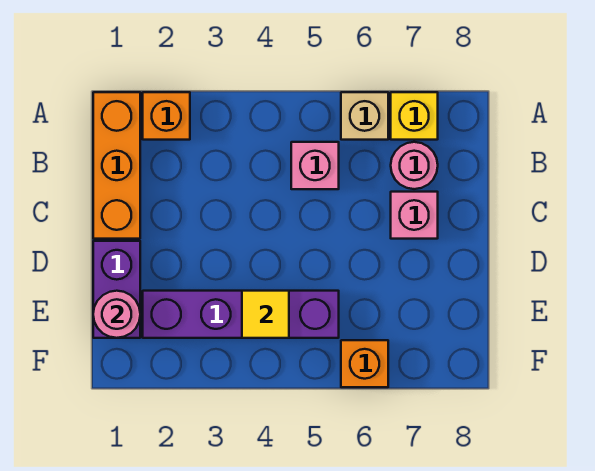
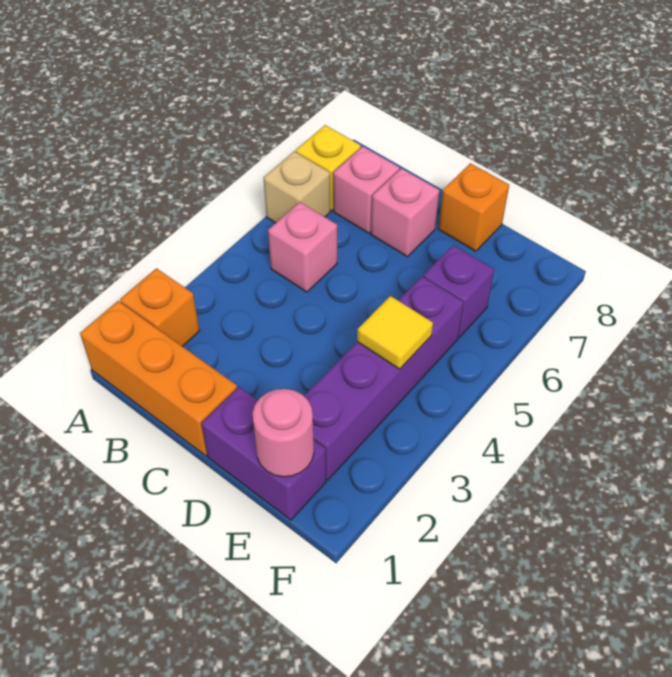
pink round brick B7 level 1 -> pink brick B7 level 1
none -> purple brick E6 level 1
orange brick F6 level 1 -> orange brick D8 level 1

